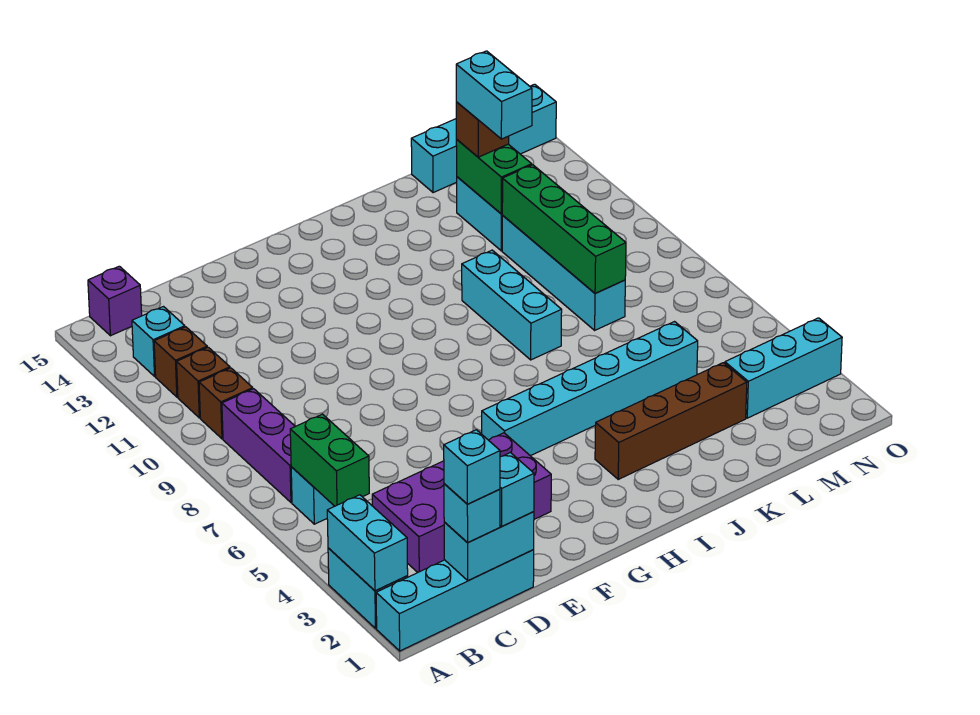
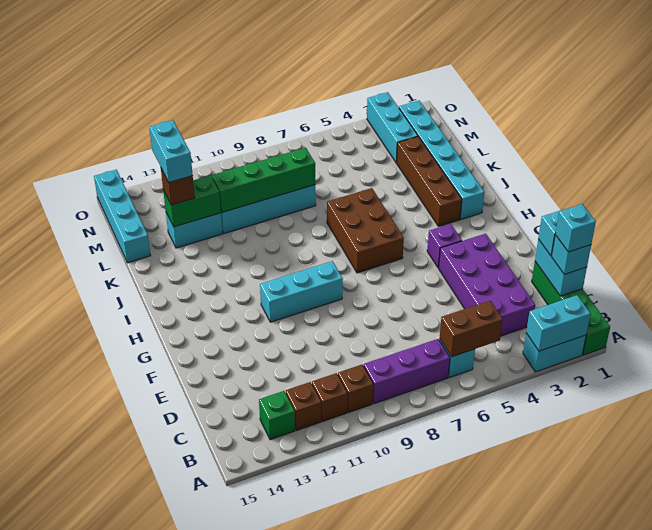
cyan brick A1:D1 level 1 -> green brick A1:D1 level 1
green brick B5:B6 level 2 -> brown brick B5:B6 level 2
cyan brick B13 level 1 -> green brick B13 level 1
purple brick B15 level 1 -> purple brick G4 level 1
cyan brick G5:L5 level 1 -> cyan brick I2:N2 level 1
none -> brown brick H6:J7 level 1
cyan brick J8:J10 level 1 -> cyan brick G9:G11 level 1
cyan brick L12:L13 level 4 -> cyan brick L13:M13 level 4

